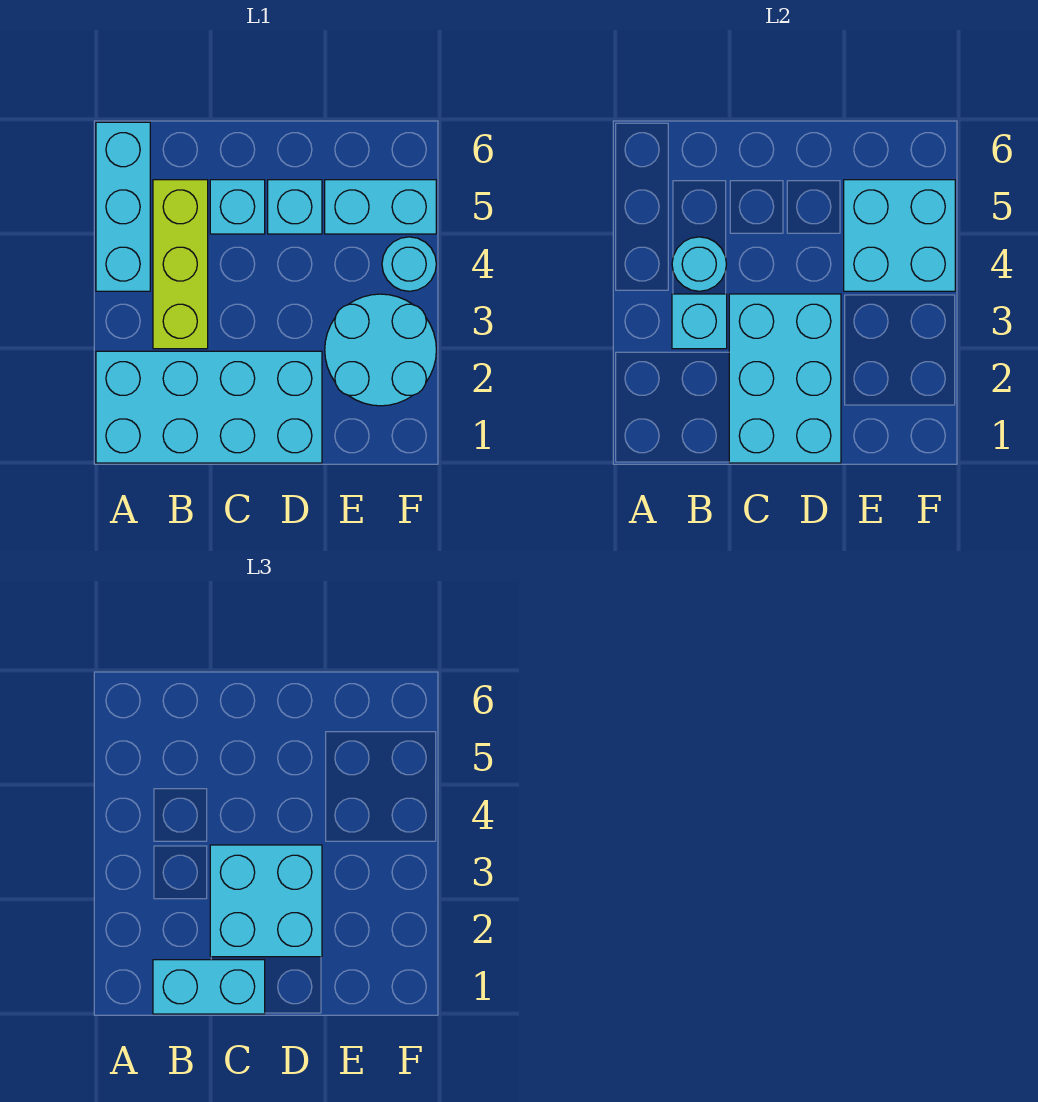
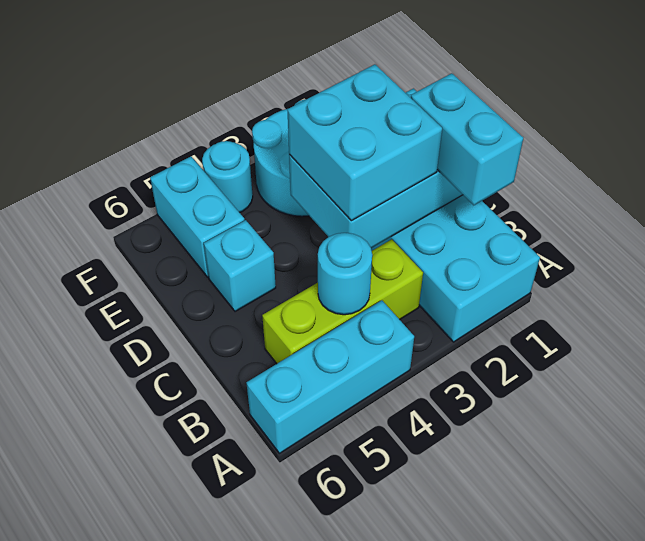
cyan brick B3 level 2 -> none
cyan brick C5 level 1 -> none
cyan brick E4:F5 level 2 -> none

